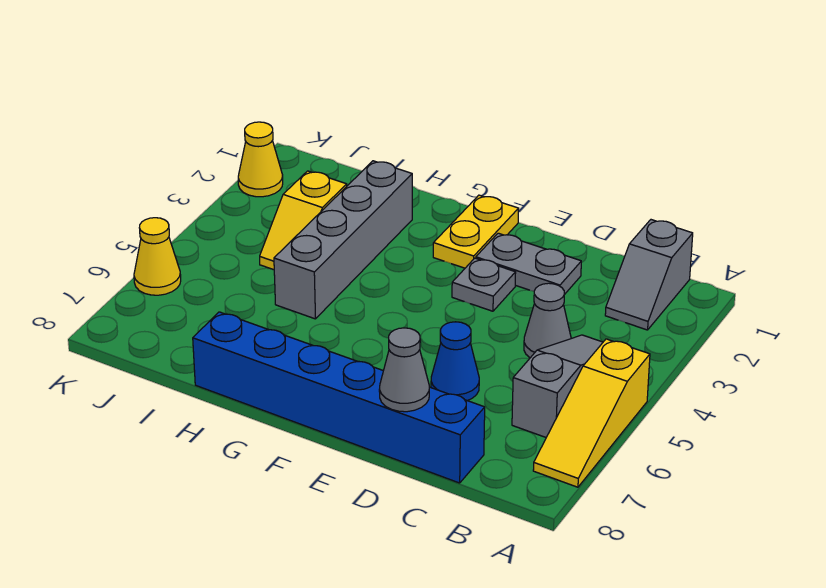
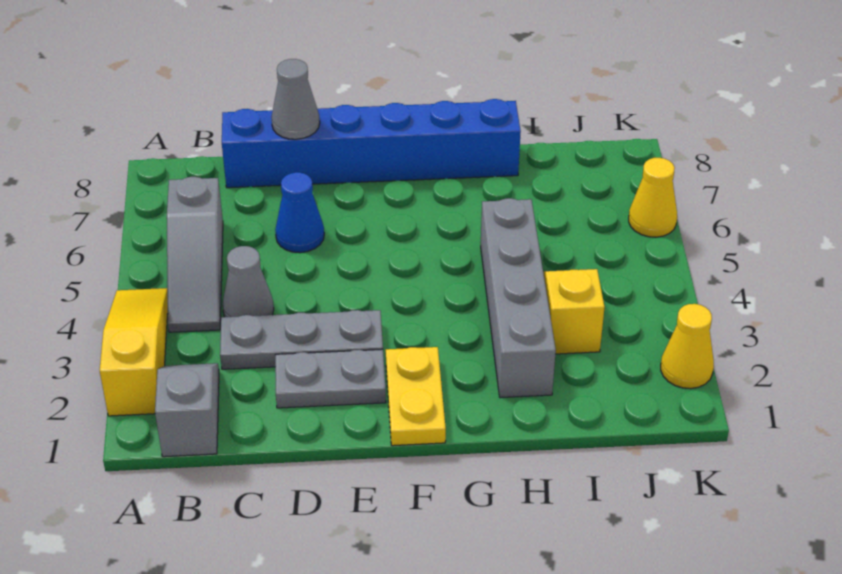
yellow slope A5:A7 level 1 top 5 -> yellow slope A2:A4 level 1 top 2
grey plate E3 level 1 -> grey plate C3:E3 level 1

